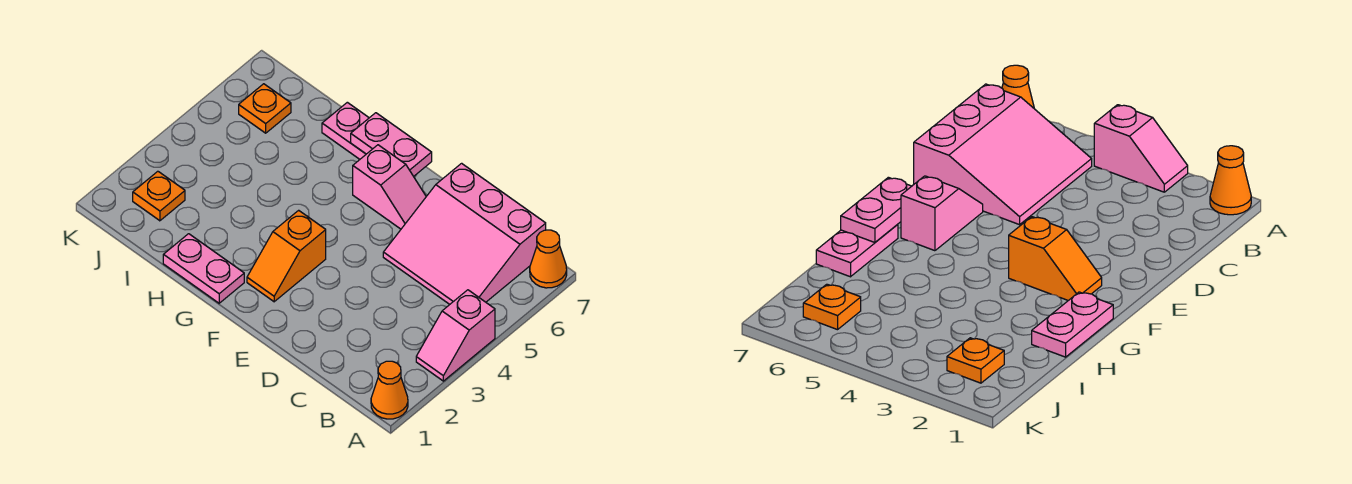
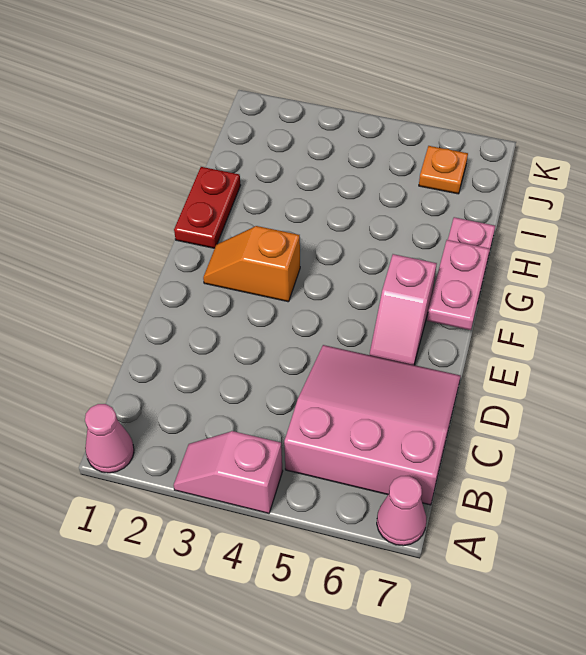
orange cone A1 level 1 -> pink cone A1 level 1
orange cone A7 level 1 -> pink cone A7 level 1
pink slope B5:D7 level 1 top 7 -> pink slope B5:D7 level 1 top B
pink plate G1:H1 level 1 -> red plate G1:H1 level 1
orange plate J2 level 1 -> none

